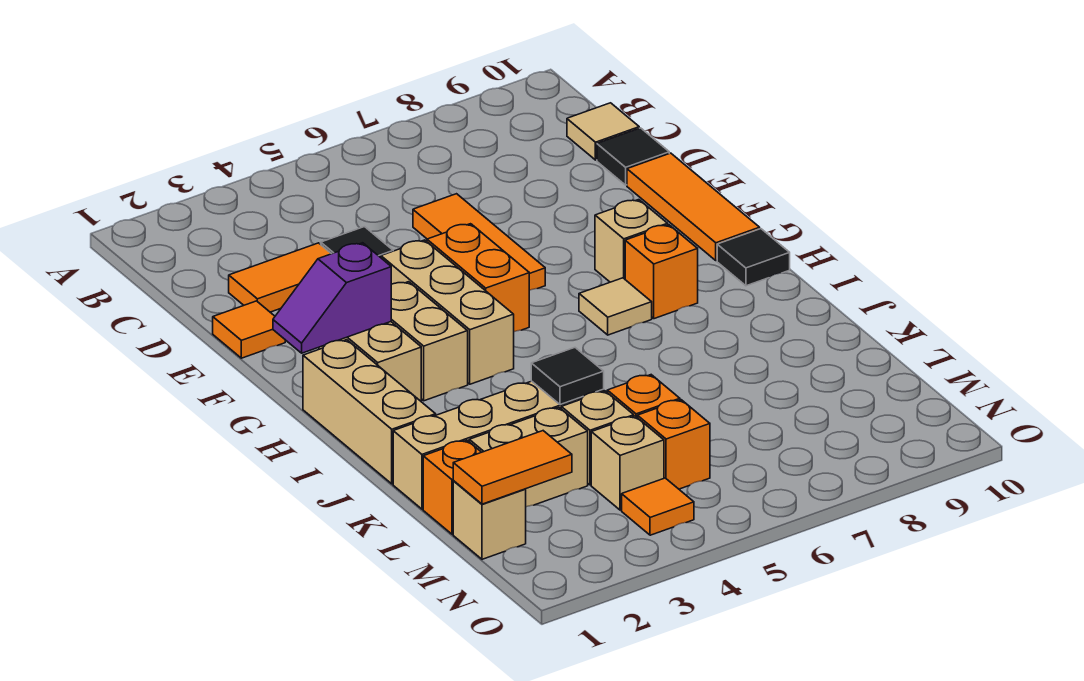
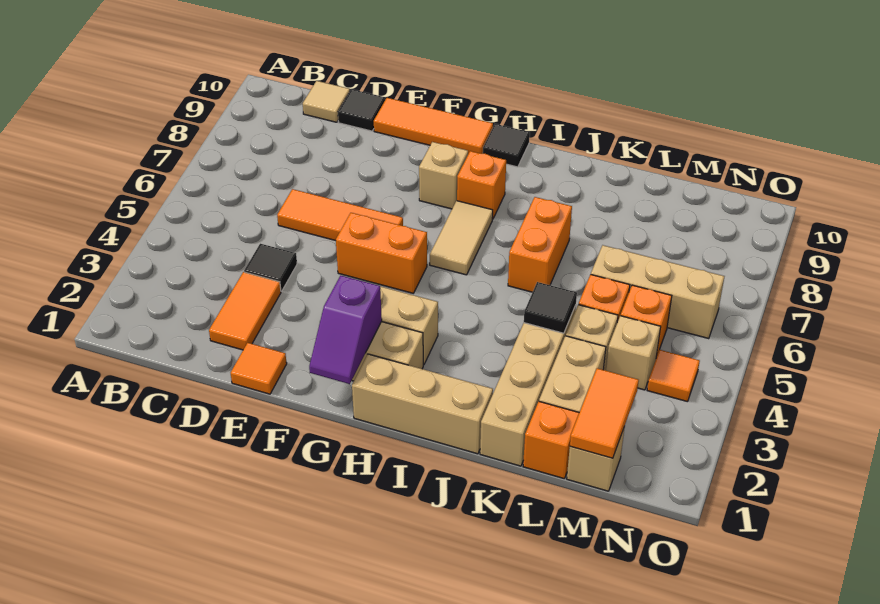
tan brick F4:H4 level 1 -> tan brick L6:N6 level 1
tan tile H7 level 1 -> tan tile H6:H7 level 1
none -> orange brick J6:J7 level 1

